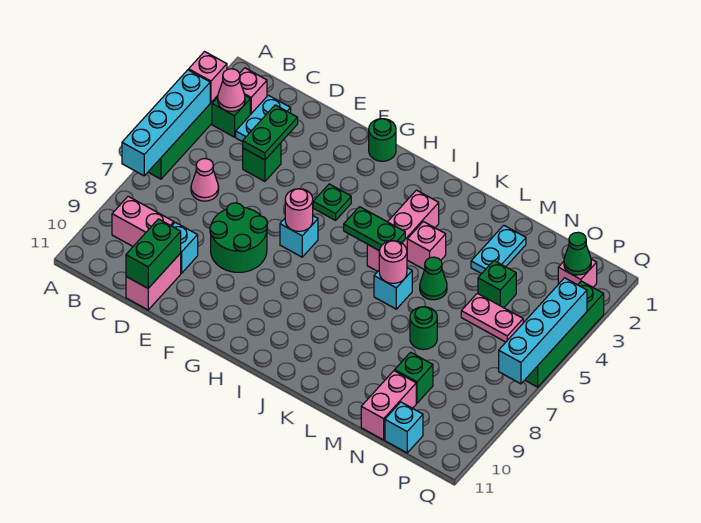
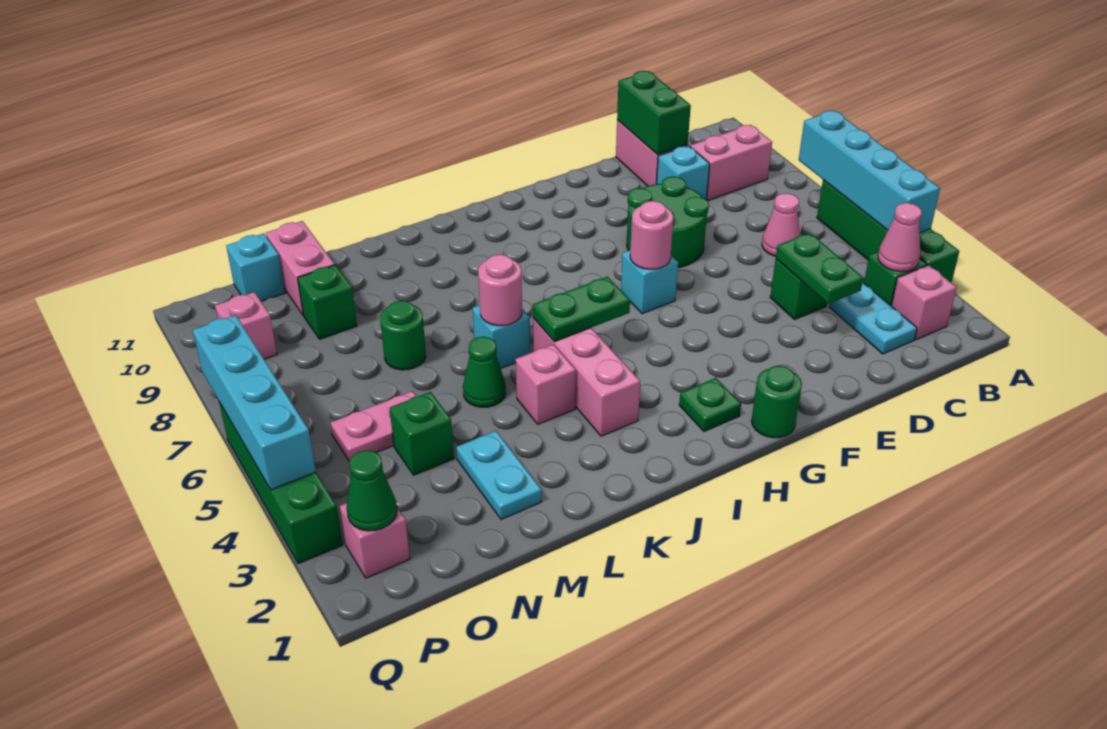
pink brick A3 level 2 -> pink brick P9 level 1
green plate G4 level 1 -> green plate H2 level 1

